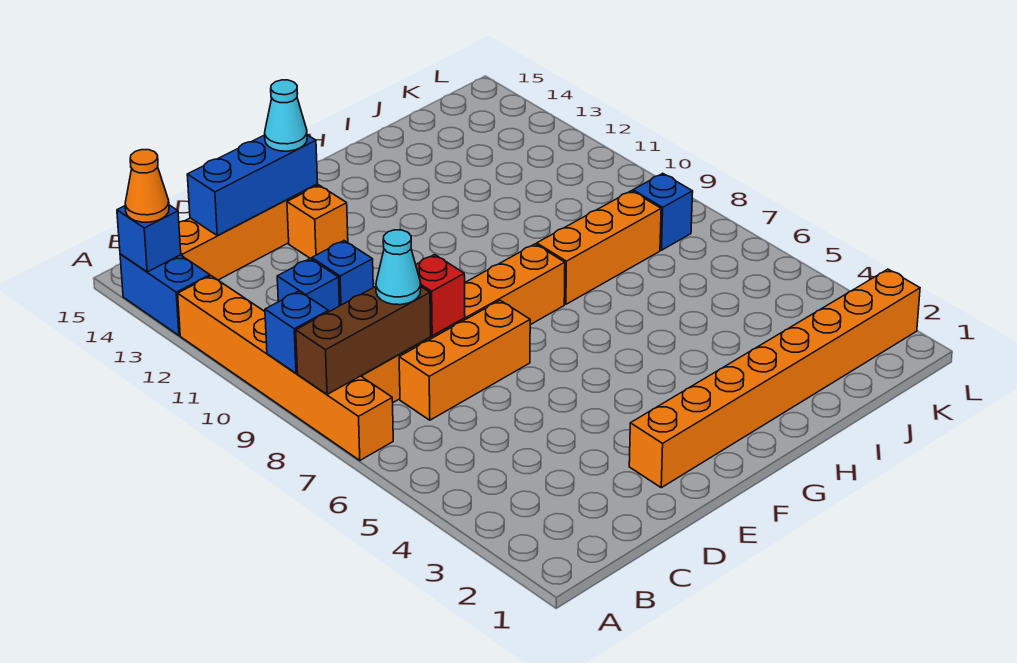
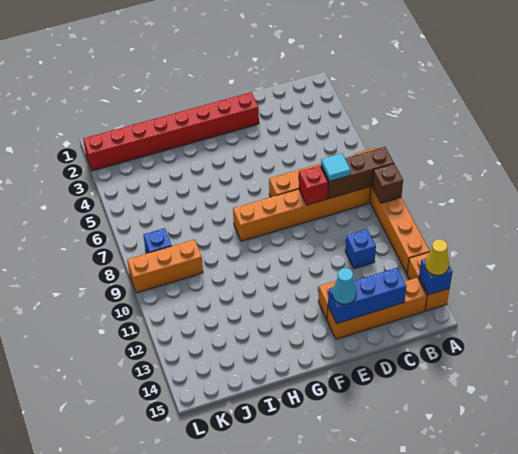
blue brick A9 level 2 -> brown brick A9 level 2
blue brick A13:A14 level 1 -> orange brick A13:A14 level 1
orange cone A14 level 3 -> yellow cone A14 level 3
cyan cone C8 level 3 -> cyan tile C8 level 3
blue brick D11 level 1 -> none
orange brick E2:L2 level 1 -> red brick E2:L2 level 1
orange brick H8:J8 level 1 -> orange brick J9:L9 level 1

